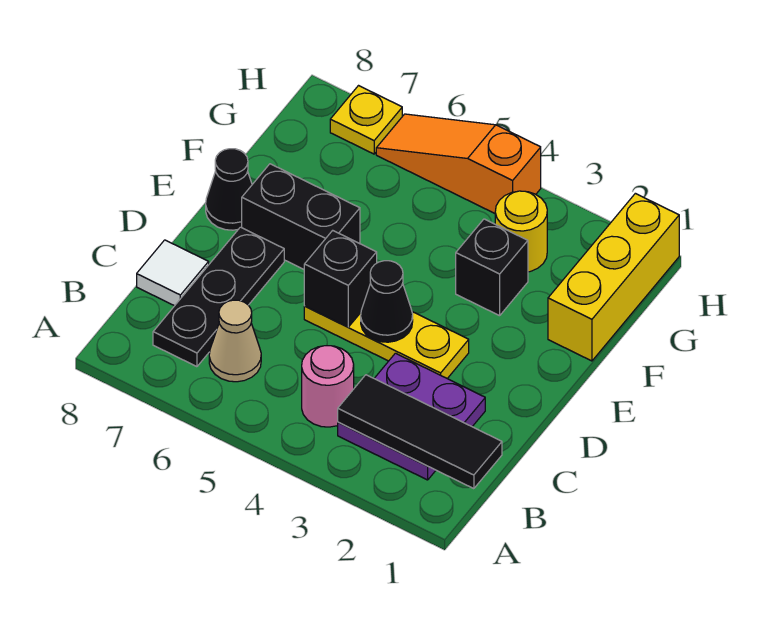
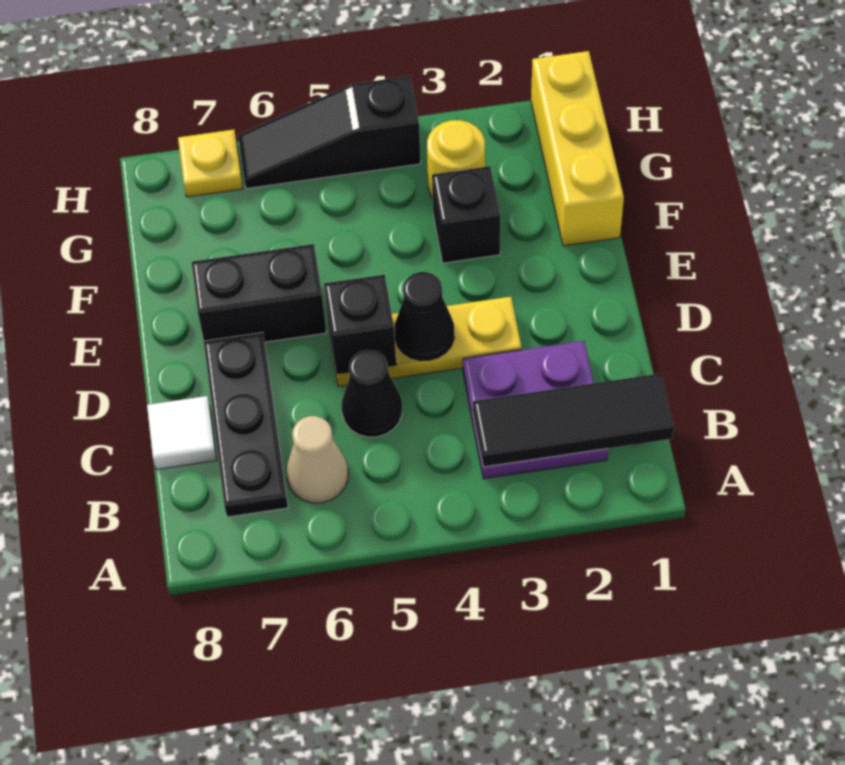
pink round brick B4 level 1 -> none
black cone E8 level 1 -> black cone C5 level 1
orange slope H4:H6 level 1 top 4 -> black slope H4:H6 level 1 top 4

